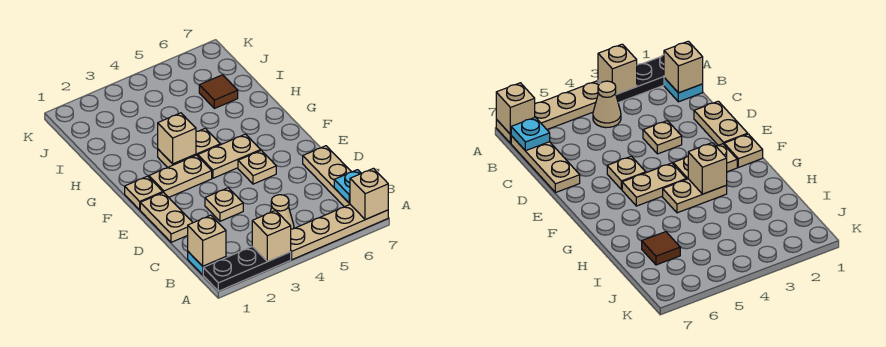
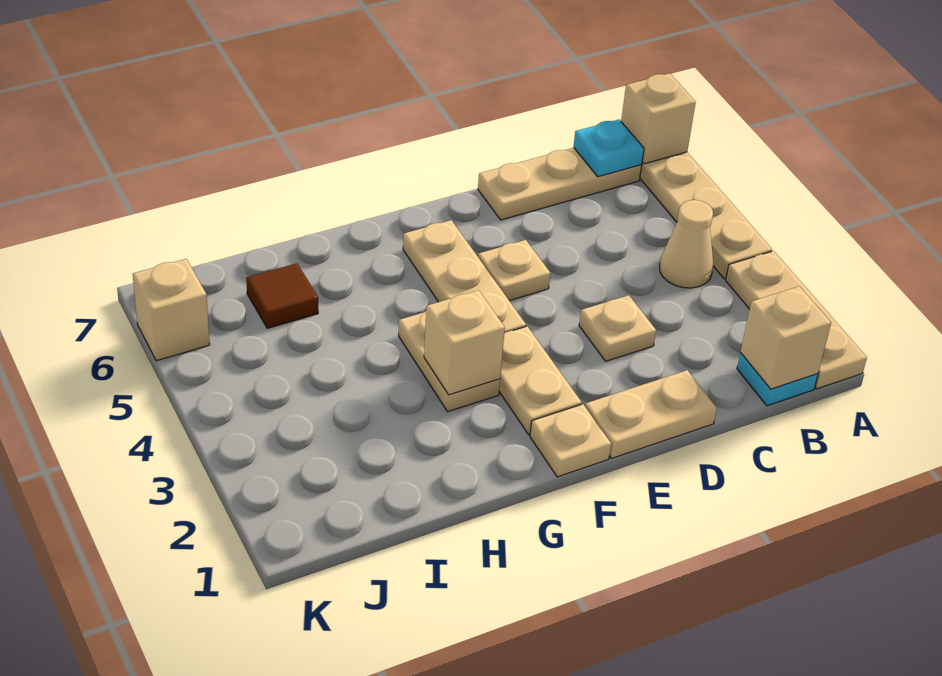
black plate A1:A3 level 1 -> tan plate A1:A3 level 1
tan brick A3 level 2 -> tan brick K6 level 1
tan plate F4:F5 level 1 -> tan plate F4:F6 level 1

